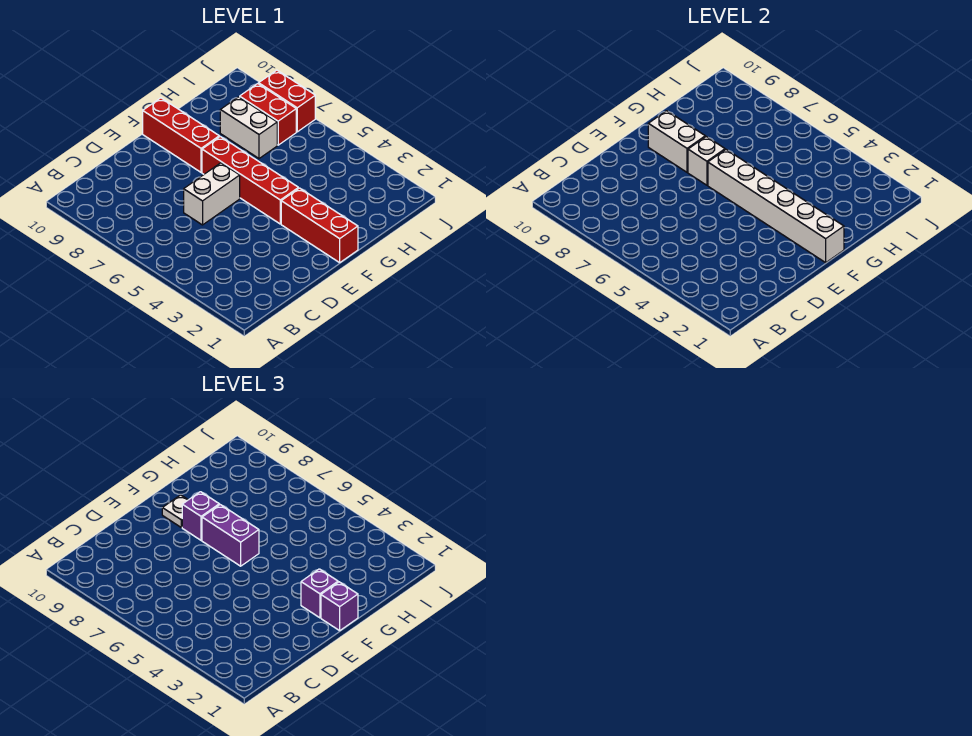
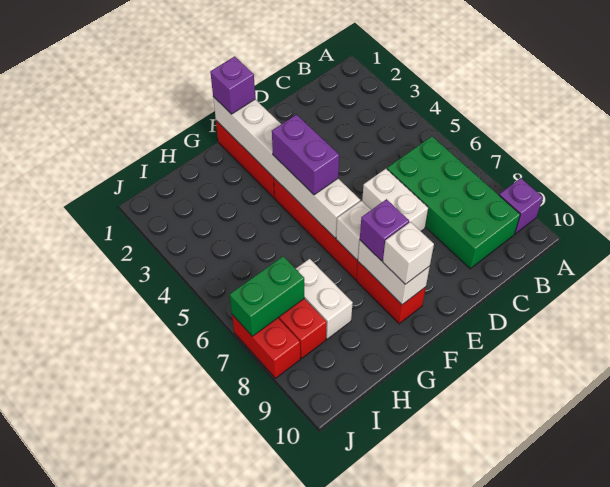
none -> green brick B6:C9 level 1
white brick D6:E6 level 1 -> white brick D6:D7 level 1
purple brick F2 level 3 -> purple brick A9 level 1
purple brick F6:F7 level 3 -> purple brick F4:F5 level 3
red brick F8:F10 level 1 -> red brick F8:F9 level 1
white plate F9 level 3 -> white brick F9 level 3
none -> green brick I7:J7 level 2

